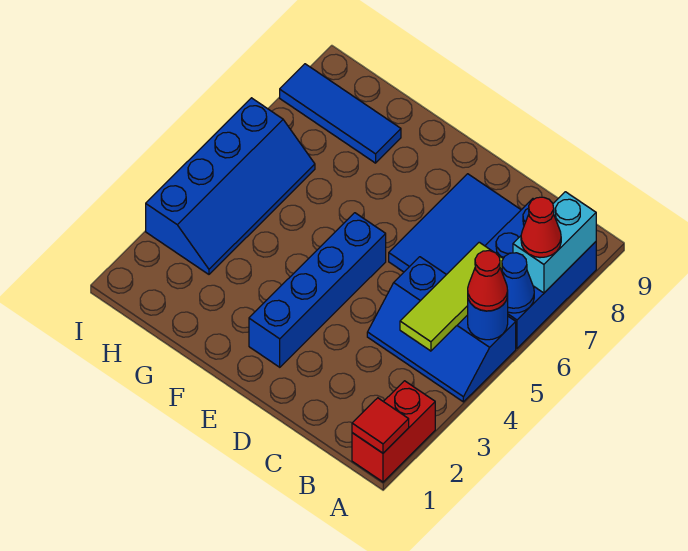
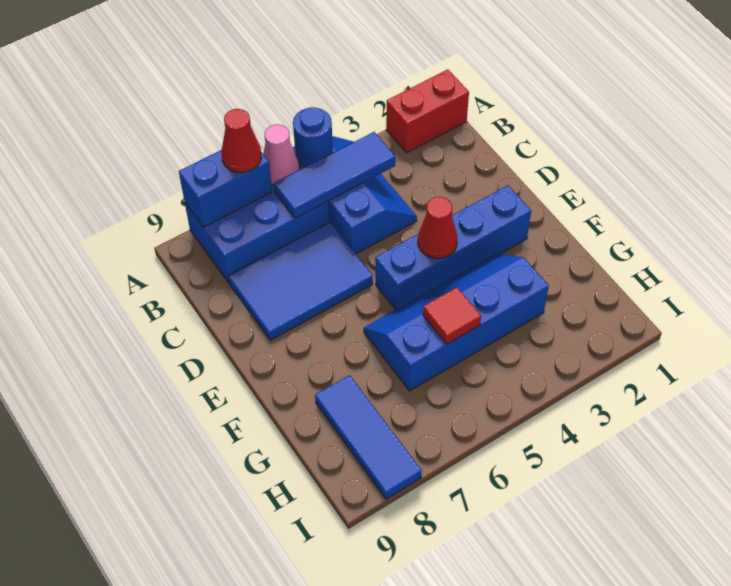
red tile A1 level 2 -> red tile G5 level 2
red cone A5 level 3 -> red cone E4 level 2
blue cone A6 level 2 -> pink cone A6 level 2
cyan brick A7:A8 level 2 -> blue brick A7:A8 level 2
lime tile B4:B6 level 2 -> blue tile B4:B6 level 2
blue slope H3:I6 level 1 top I -> blue slope F3:G6 level 1 top G

